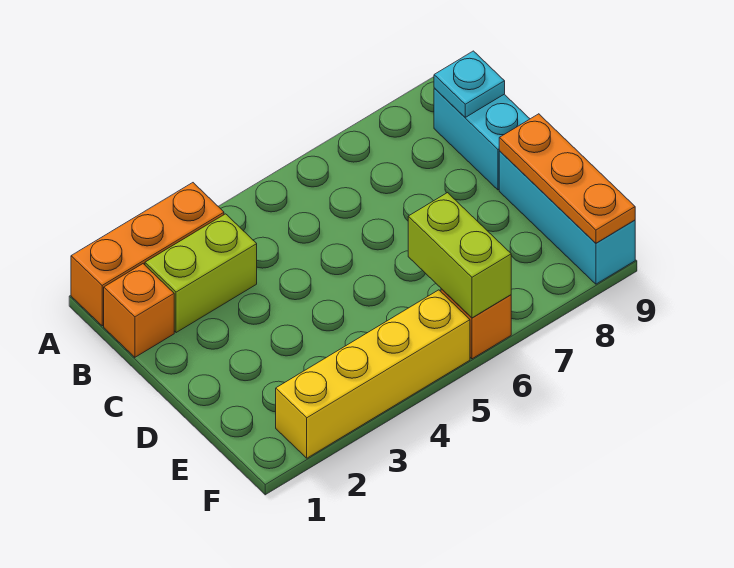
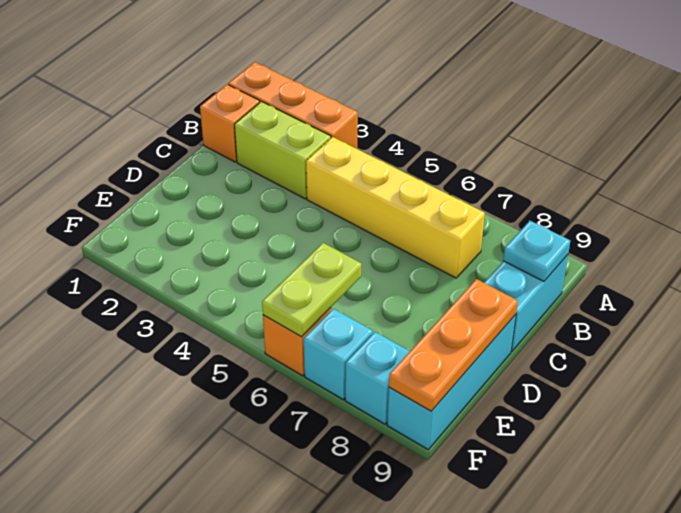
lime brick E6:F6 level 2 -> lime plate E6:F6 level 2
yellow brick F2:F5 level 1 -> yellow brick B4:B7 level 1
none -> cyan brick F7 level 1
none -> cyan brick F8 level 1

